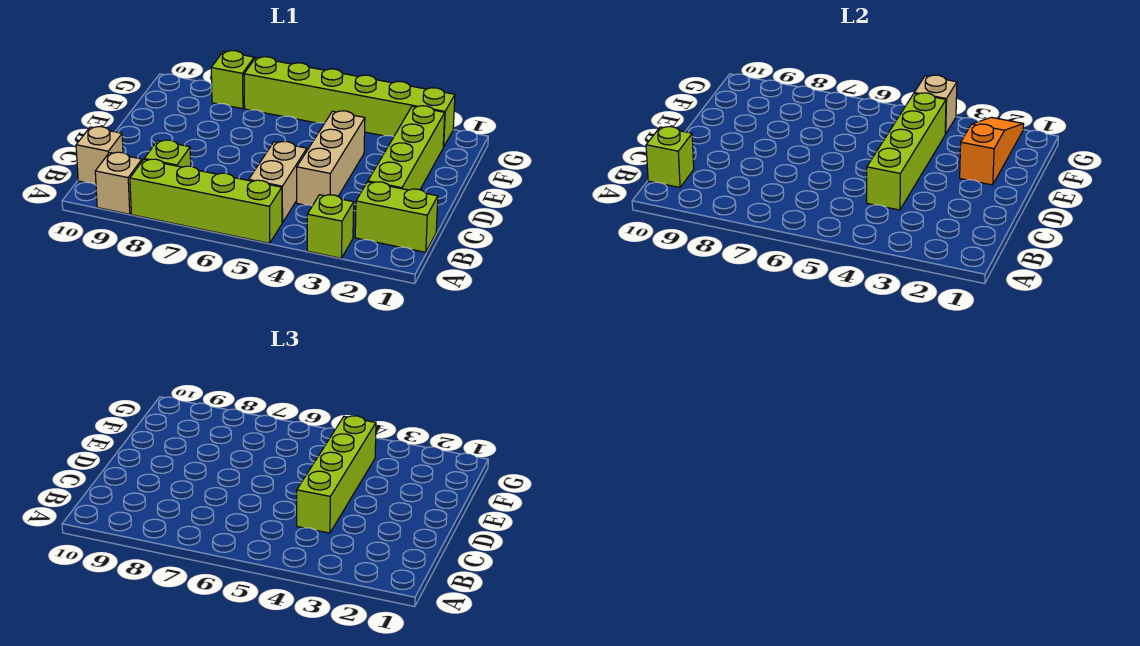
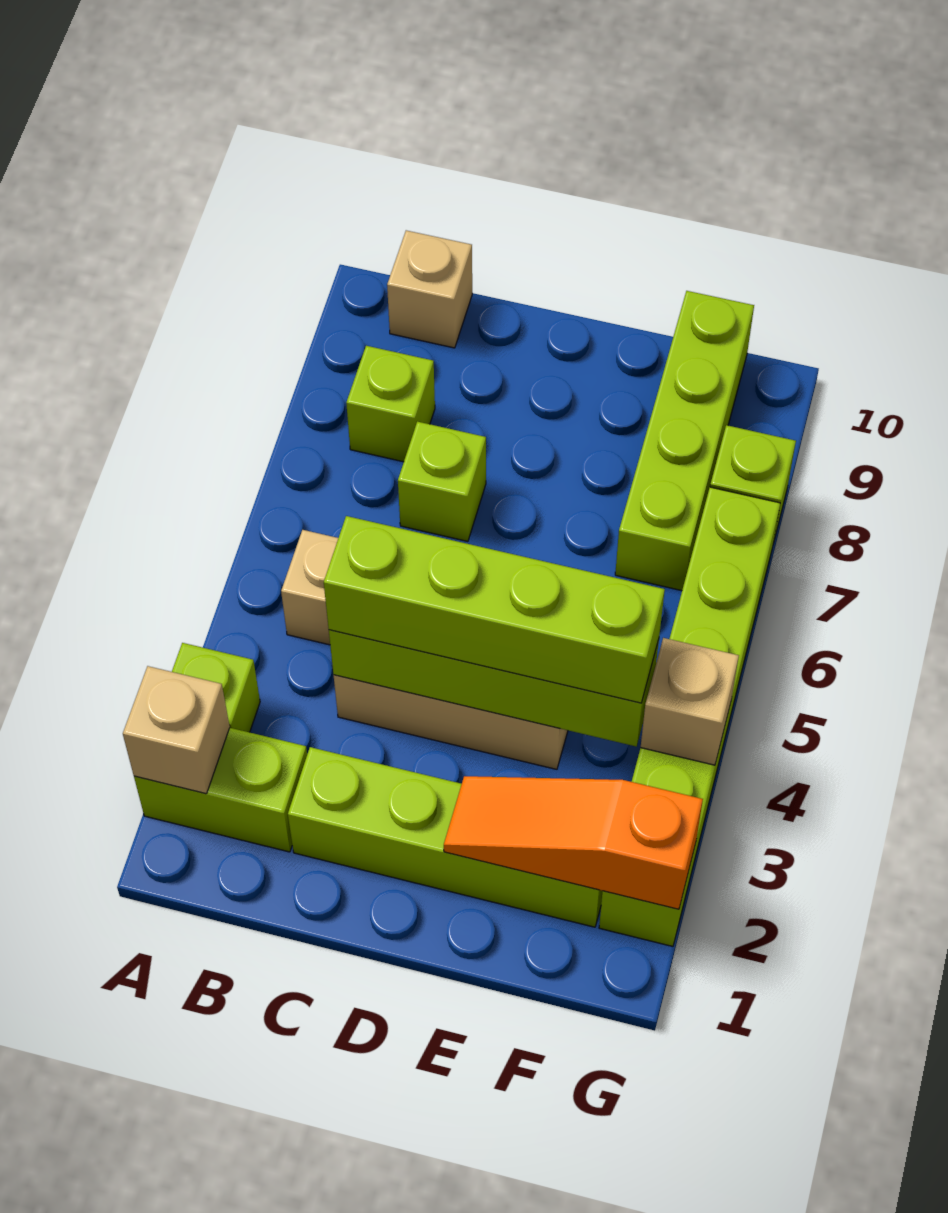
lime brick A5:A8 level 1 -> lime brick F7:F10 level 1
tan brick A9 level 1 -> tan brick A2 level 2
lime brick B1:B2 level 1 -> lime brick A2:B2 level 1
lime brick B10 level 2 -> lime brick C7 level 1
orange slope E2:G2 level 2 top E -> orange slope E2:G2 level 2 top G

